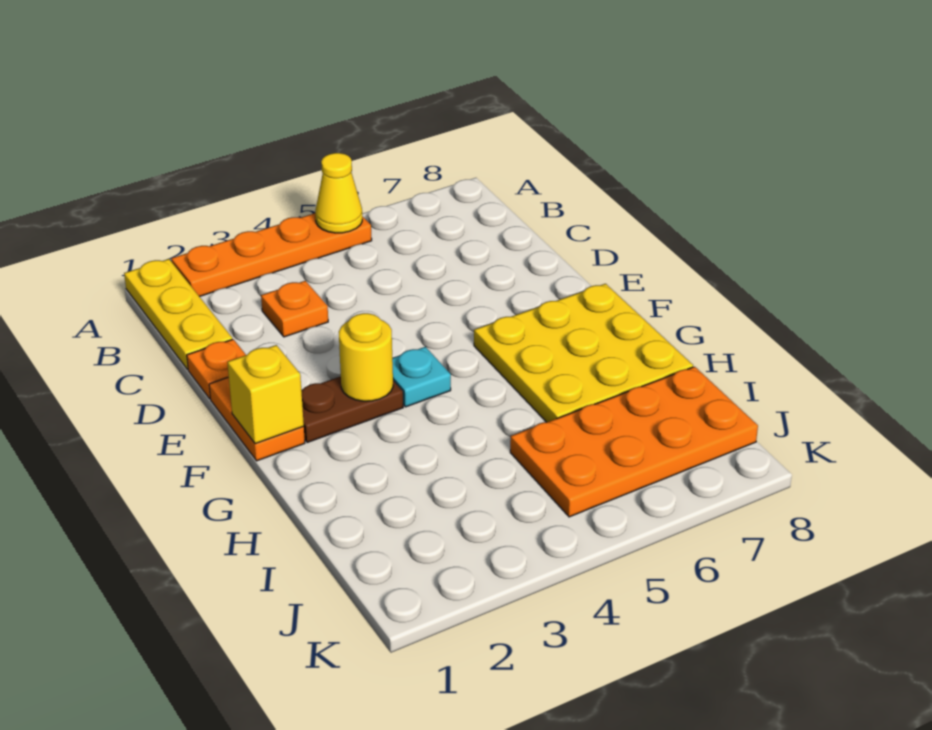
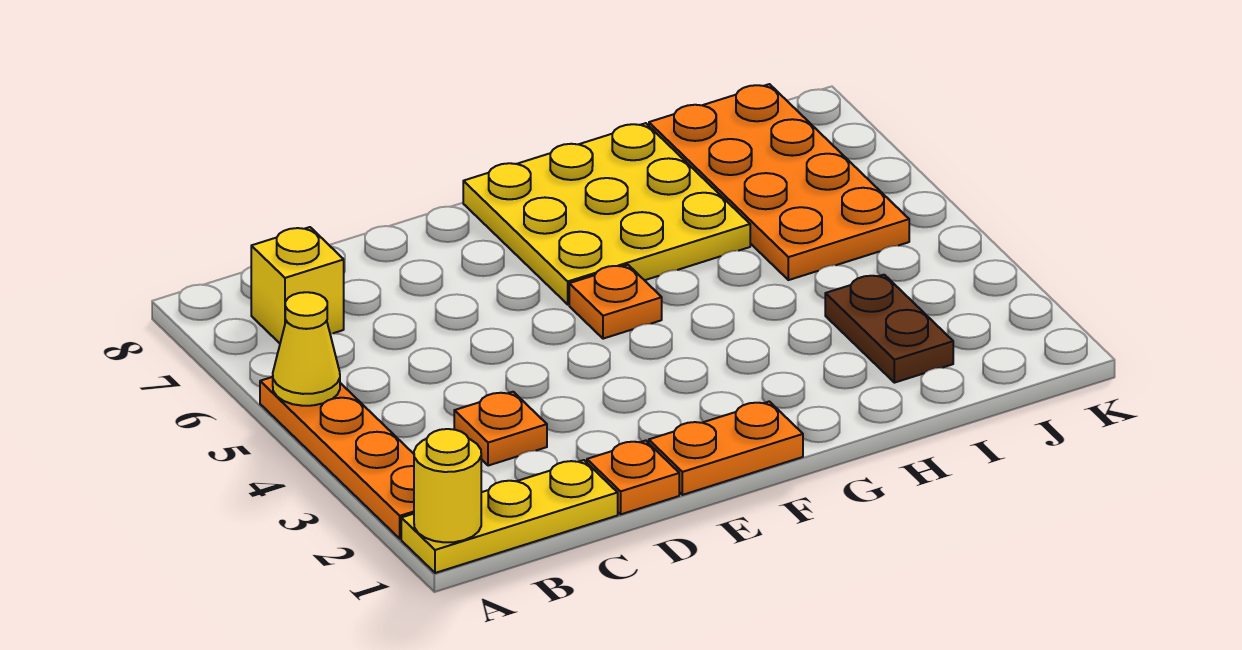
yellow brick F1 level 2 -> yellow brick B7 level 1
brown plate F2:F3 level 1 -> brown plate I2:I3 level 1
yellow round brick F3 level 2 -> yellow round brick A1 level 2
cyan plate F4 level 1 -> none
none -> orange plate F5 level 1

